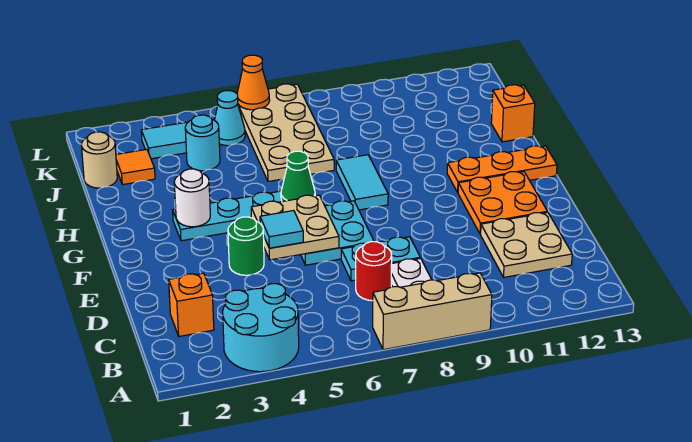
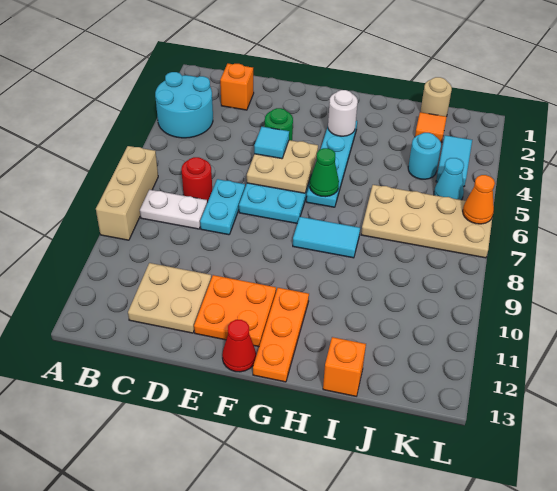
none -> red cone F13 level 1

